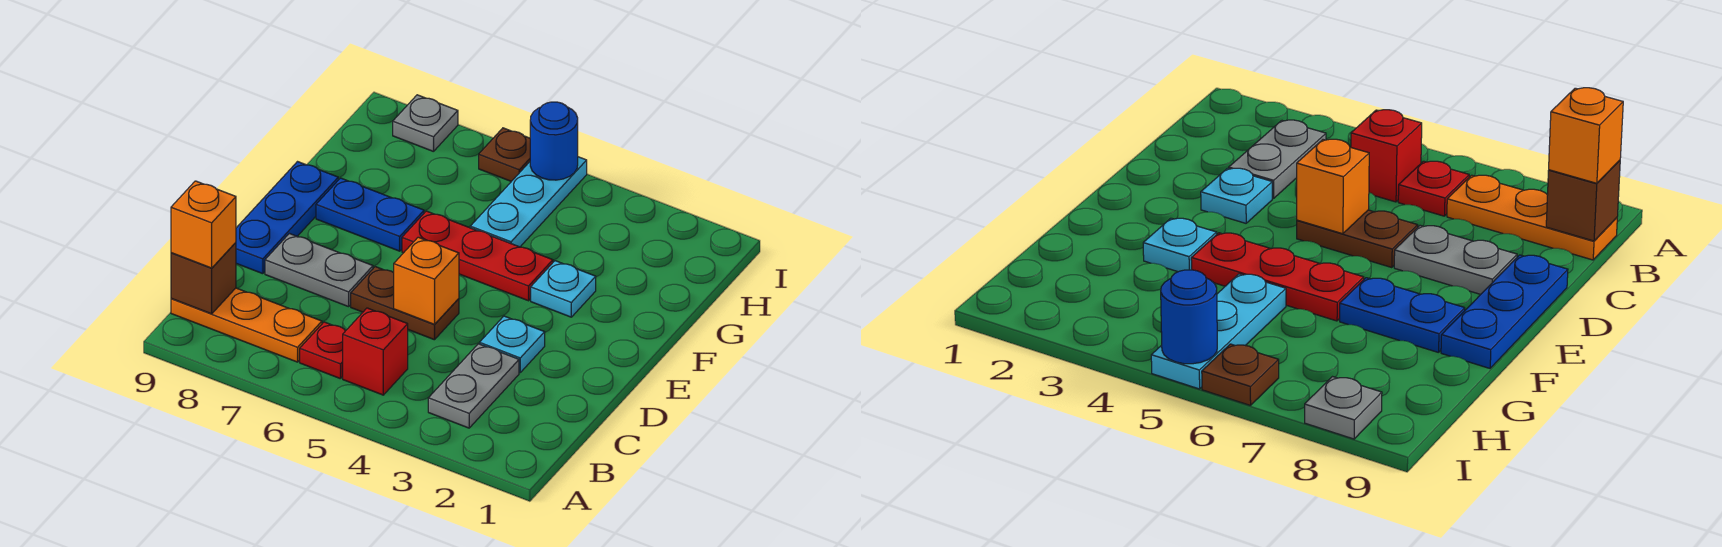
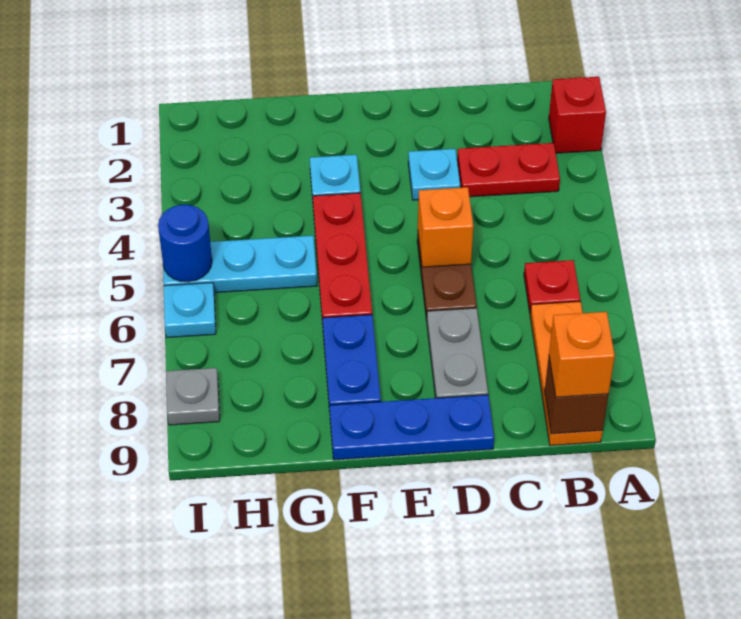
grey plate B3:C3 level 1 -> red plate B3:C3 level 1
red brick B5 level 1 -> red brick A2 level 1
brown plate I6 level 1 -> cyan plate I6 level 1

